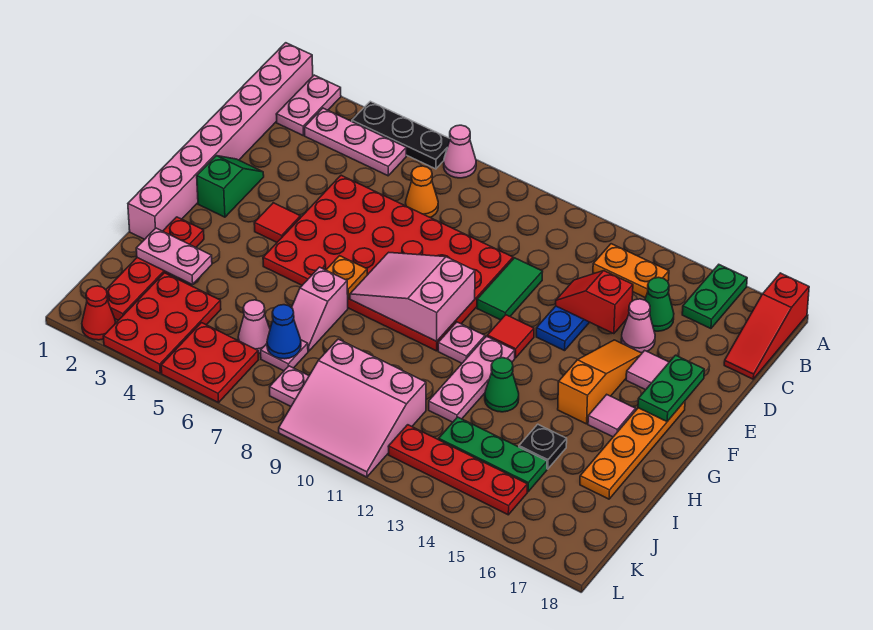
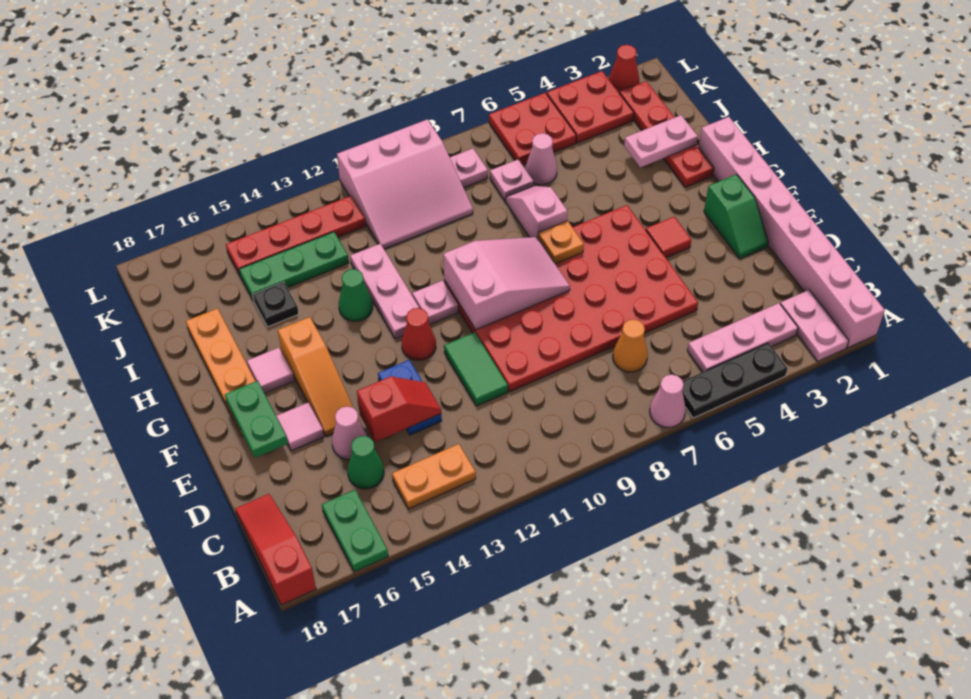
red tile F12 level 1 -> red cone F12 level 1
red plate J3:L4 level 1 -> red plate K3:L4 level 1
blue cone J7 level 2 -> none
pink slope J9:L11 level 1 top J -> pink slope J9:L11 level 1 top L

